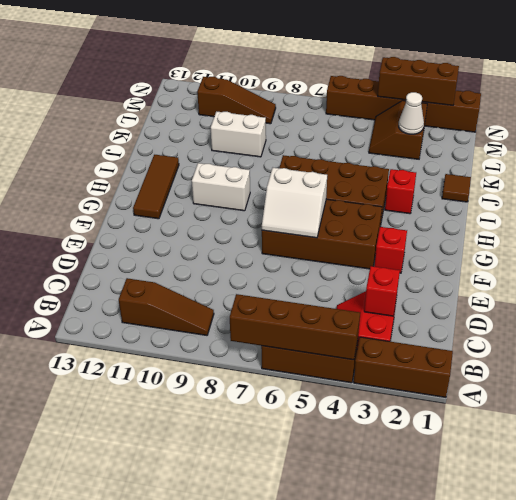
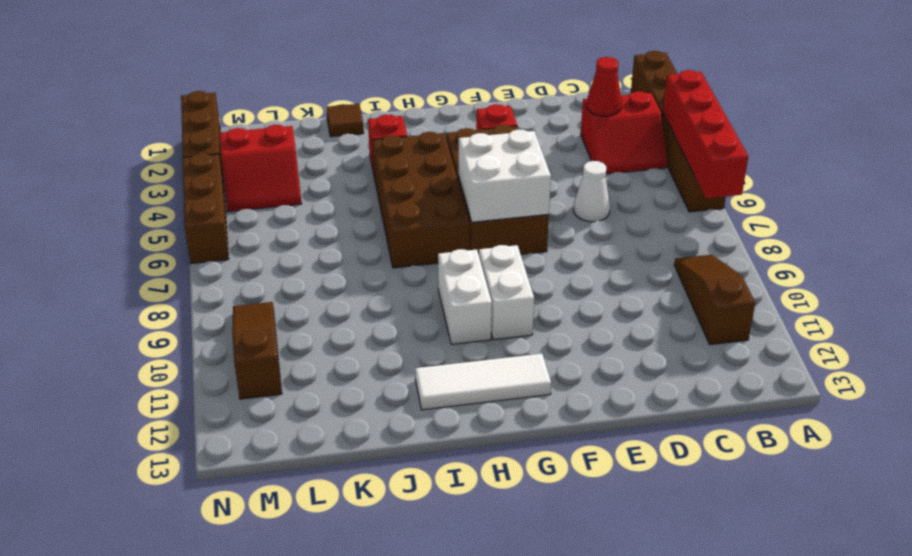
brown brick A4:A7 level 2 -> red brick A4:A7 level 2
red brick C3 level 2 -> red cone C3 level 2
white slope F6:G7 level 2 top G -> white brick F6:G7 level 2
brown tile G12:I12 level 1 -> white tile G12:I12 level 1
white brick K9:K10 level 1 -> white brick G9:G10 level 1
brown slope L3:M4 level 1 top 3 -> red slope L3:M4 level 1 top 3
white cone L3 level 2 -> white cone D6 level 1
brown brick N2:N4 level 2 -> none

